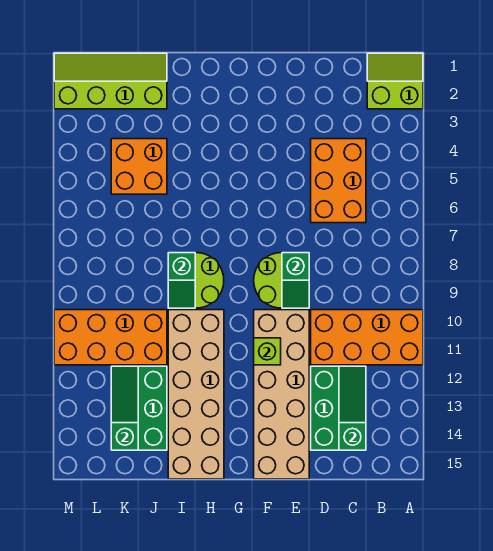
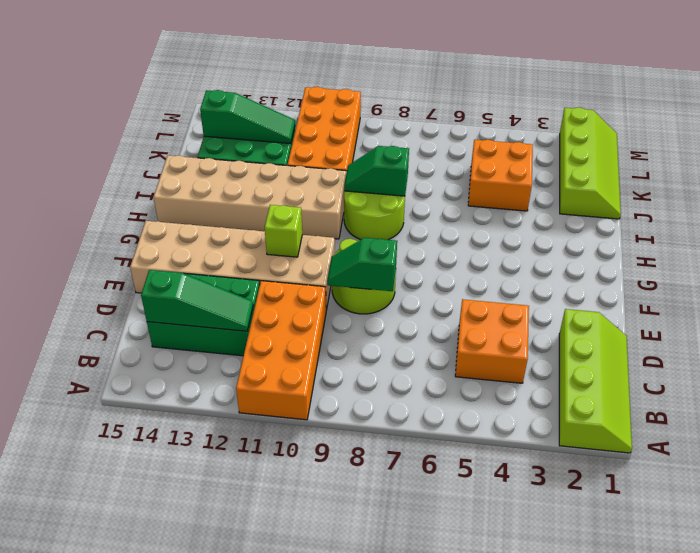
lime slope A1:B2 level 1 top 2 -> lime slope A1:D2 level 1 top 2
orange brick C4:D6 level 1 -> orange brick C4:D5 level 1

